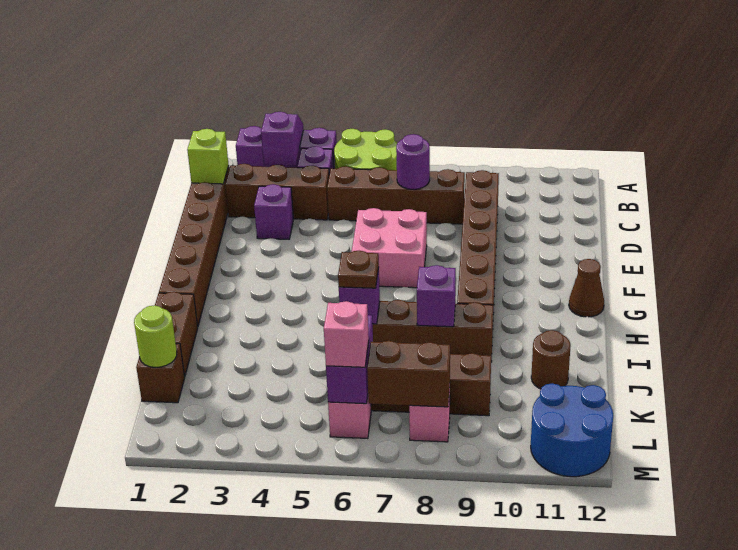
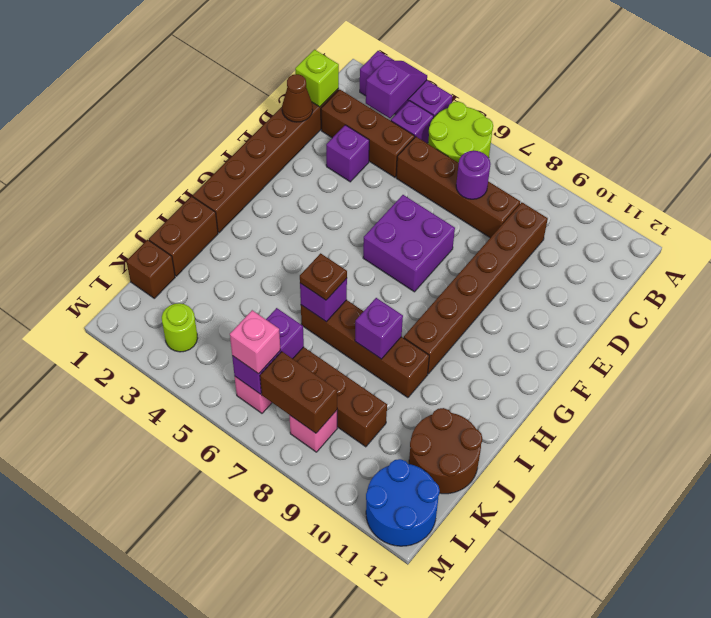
pink brick E6:F7 level 1 -> purple brick E6:F7 level 1
brown cone G12 level 1 -> brown cone D1 level 2
brown round brick J11 level 1 -> brown round brick J11:K12 level 1
lime round brick K1 level 2 -> lime round brick L3 level 1

